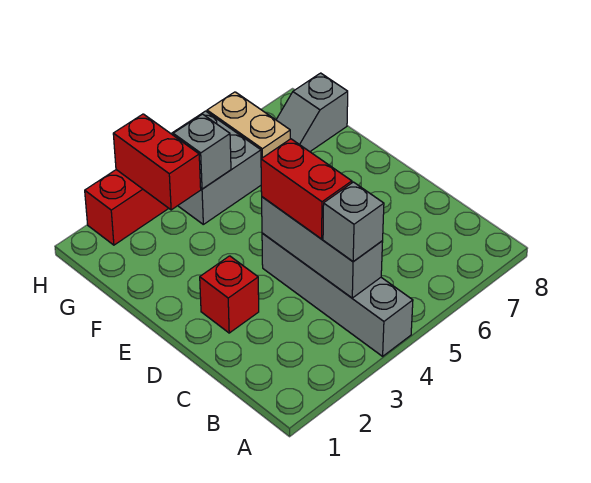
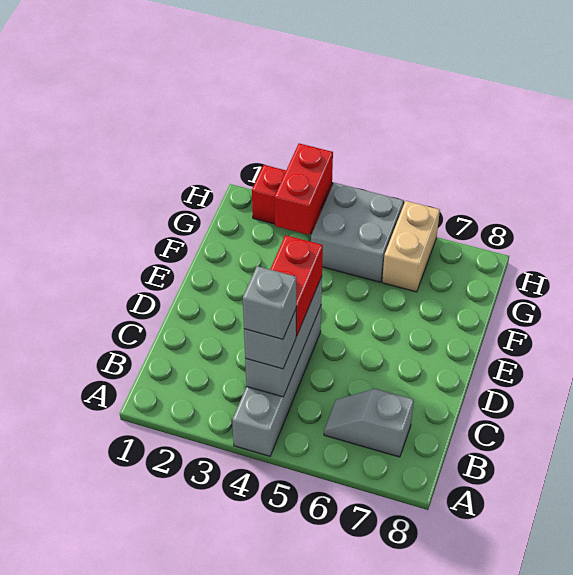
red brick D2 level 1 -> none
grey brick G4 level 2 -> grey brick B4 level 4
grey slope G7:G8 level 1 top 8 -> grey slope B6:B7 level 1 top 7

